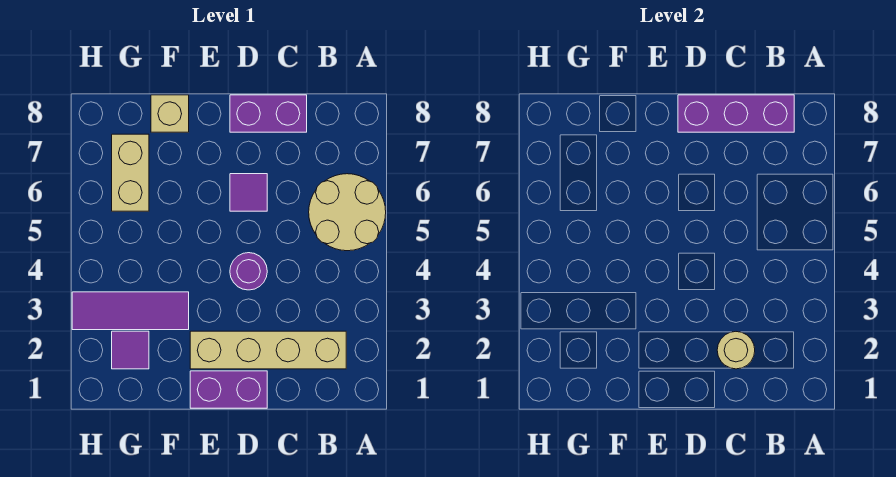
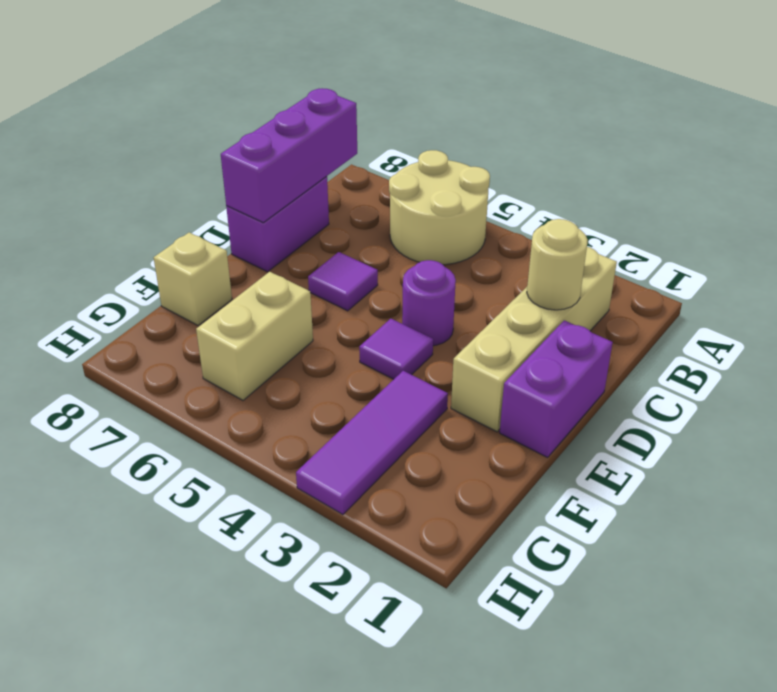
purple tile G2 level 1 -> purple tile E4 level 1
tan brick G6:G7 level 1 -> tan brick F6:G6 level 1

